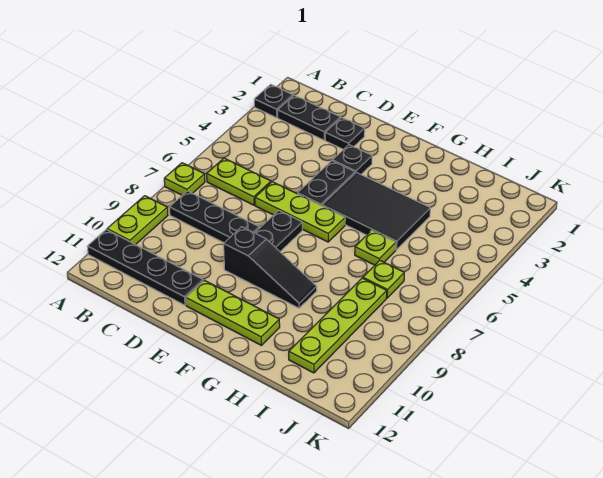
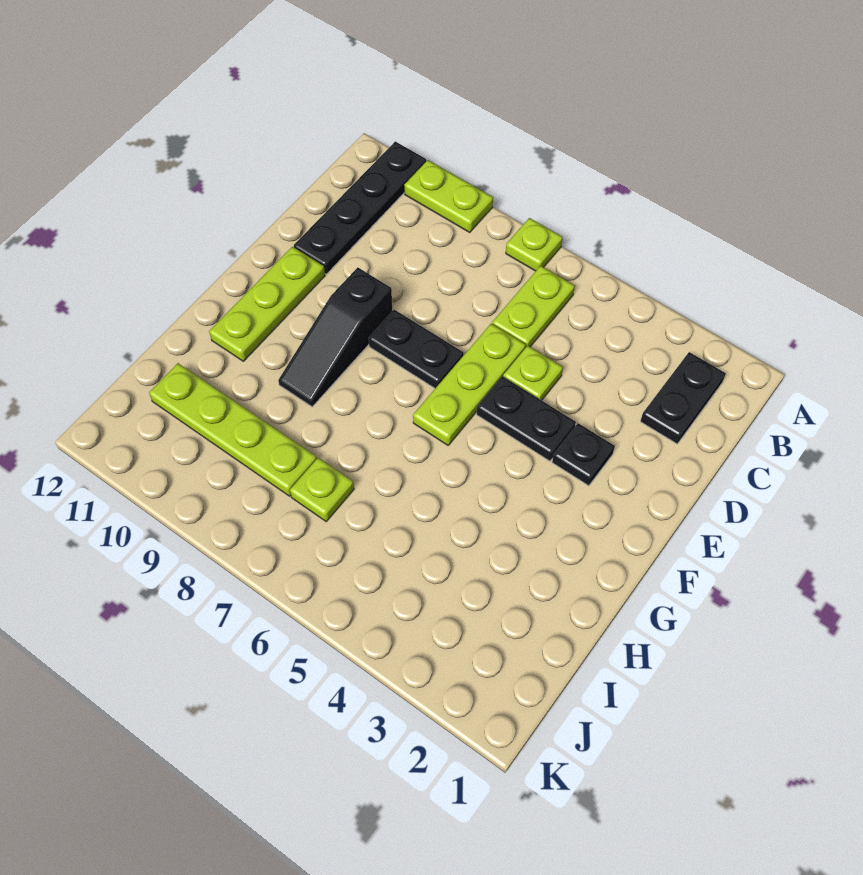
black plate A2 level 1 -> none
black plate B8:D8 level 1 -> none
black plate D2 level 1 -> none
black tile F4:H5 level 1 -> none
lime plate H6 level 1 -> lime plate D5 level 1

